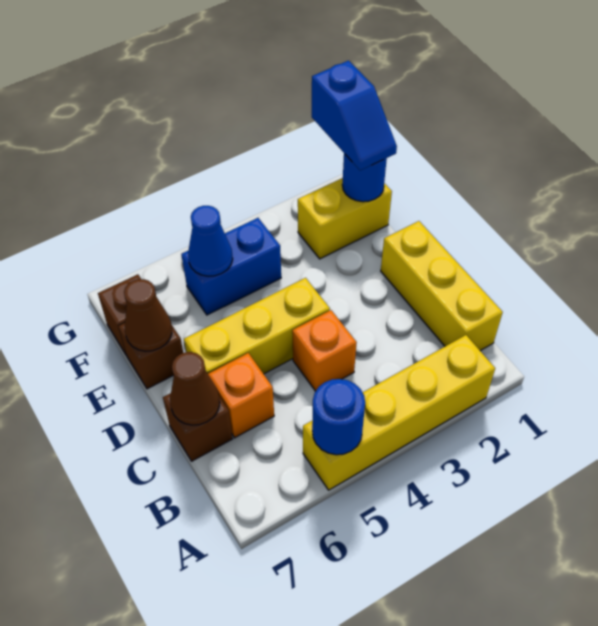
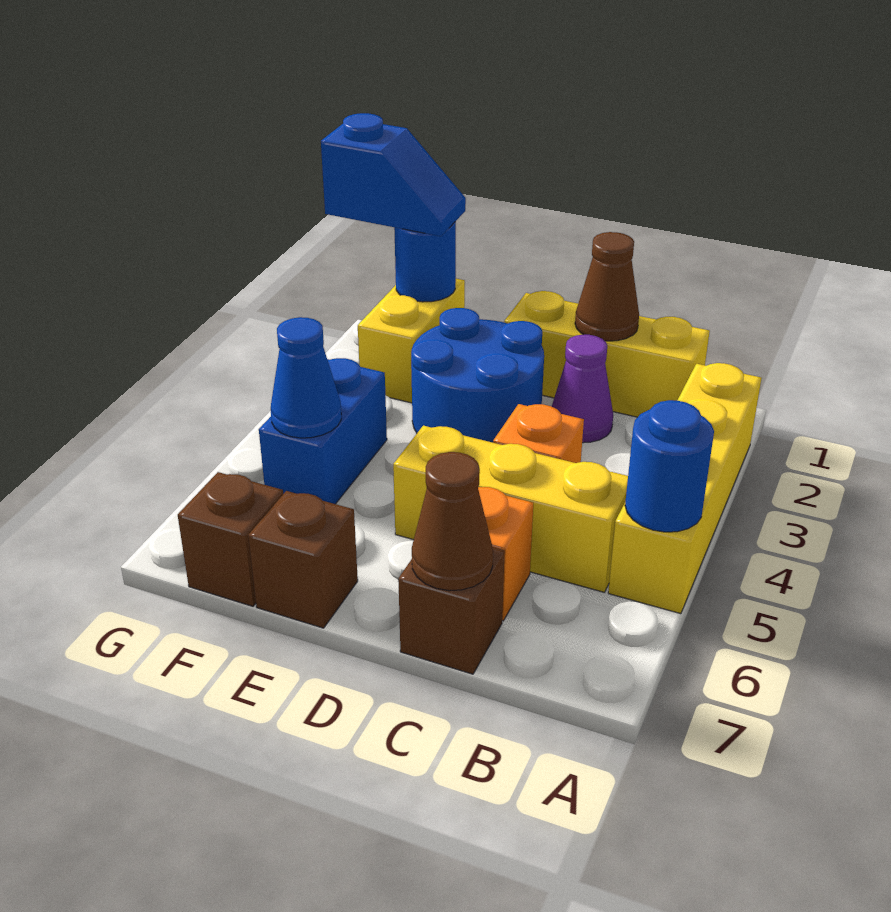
none -> purple cone C2 level 1
none -> blue round brick D2:E3 level 1
yellow brick D4:D6 level 1 -> yellow brick B5:D5 level 1
brown cone E7 level 2 -> brown cone C1 level 2

